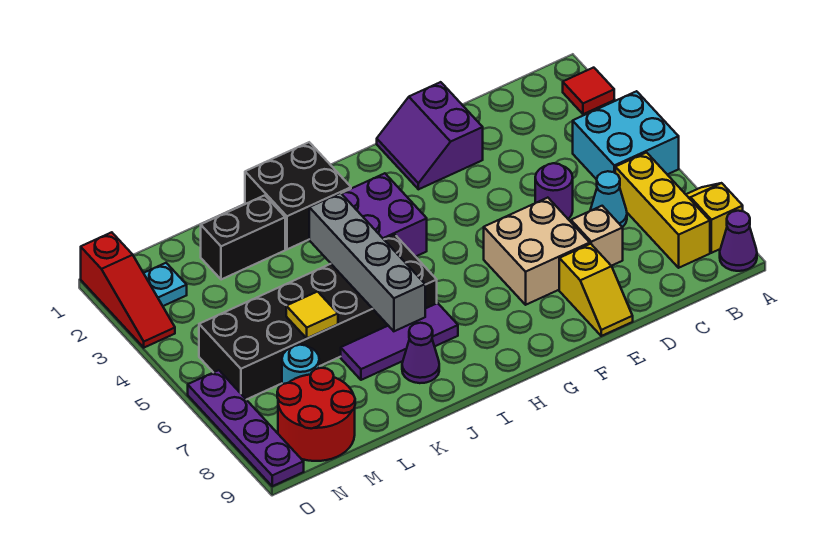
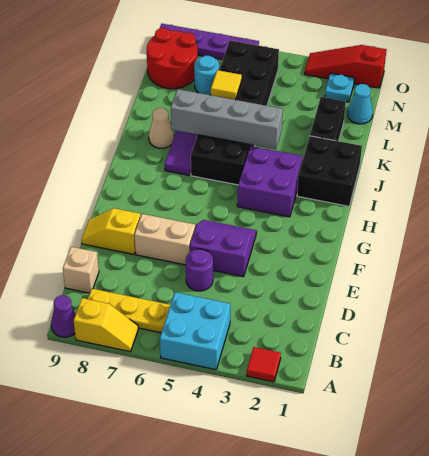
yellow brick B6:B8 level 1 -> yellow plate B6:B8 level 1
cyan cone C6 level 1 -> cyan cone M1 level 1
tan brick D7 level 1 -> tan brick C9 level 1
purple slope E1:F2 level 1 top E -> purple slope E4:F5 level 1 top E
tan brick E6:F7 level 1 -> tan brick E6:E7 level 1
purple cone J8 level 1 -> tan cone J8 level 1

